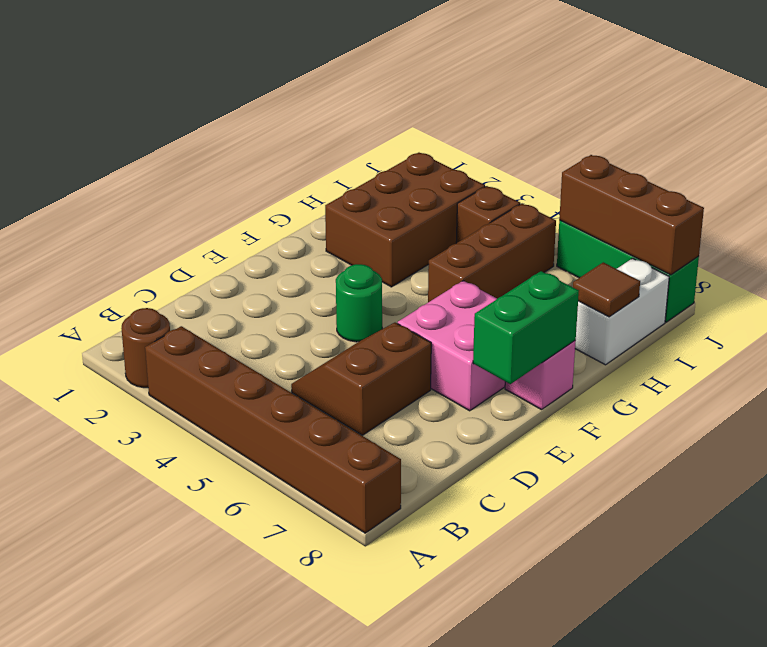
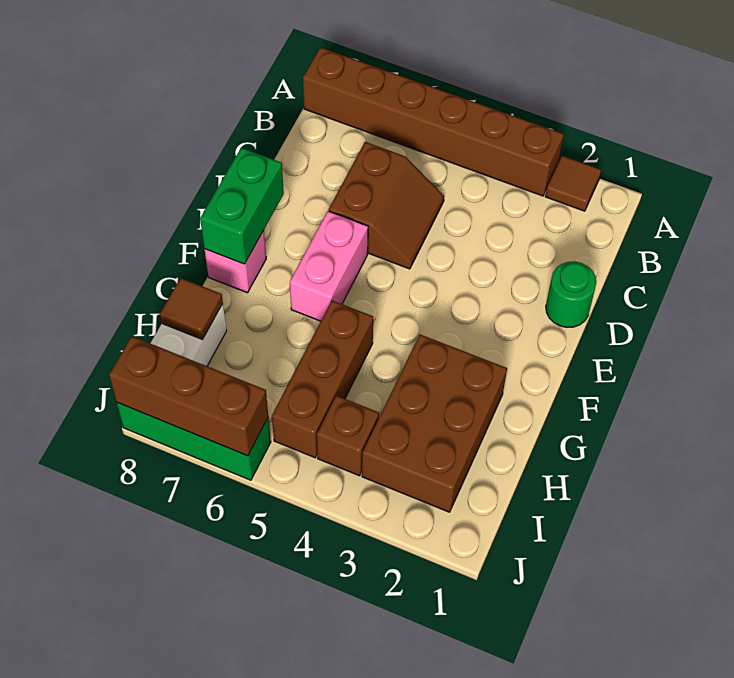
brown round brick A2 level 1 -> brown tile A2 level 1
green round brick E4 level 1 -> green round brick D1 level 1
pink brick E6:F7 level 1 -> pink brick E6:F6 level 1

